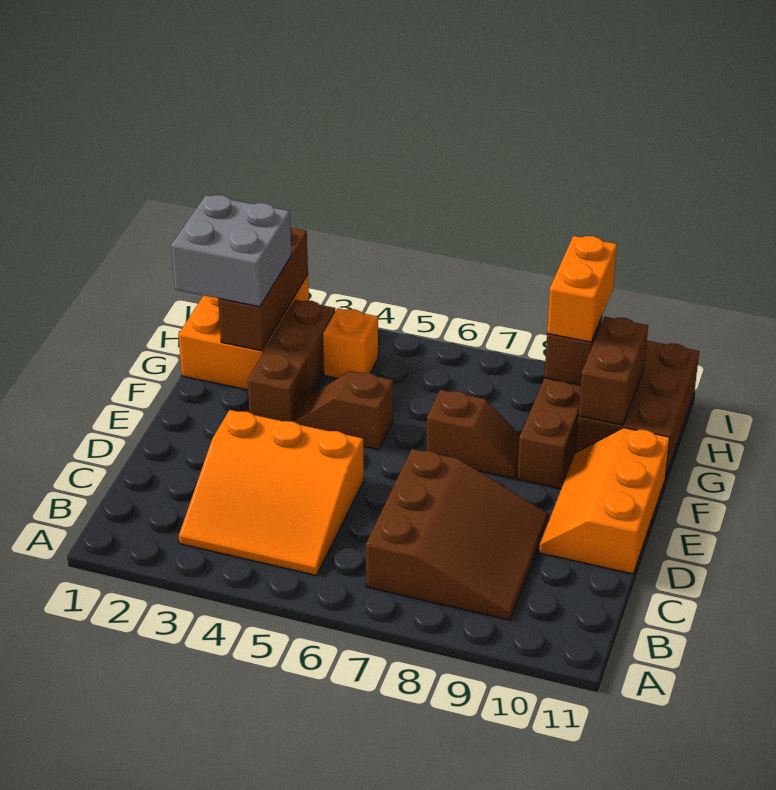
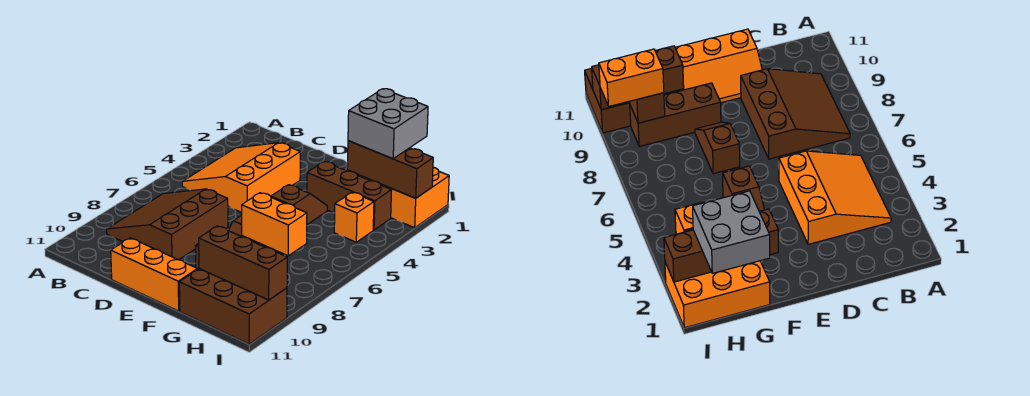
brown slope B7:D9 level 1 top 7 -> brown slope B7:D9 level 1 top D
brown brick G10:H10 level 2 -> brown brick G10:I10 level 2

